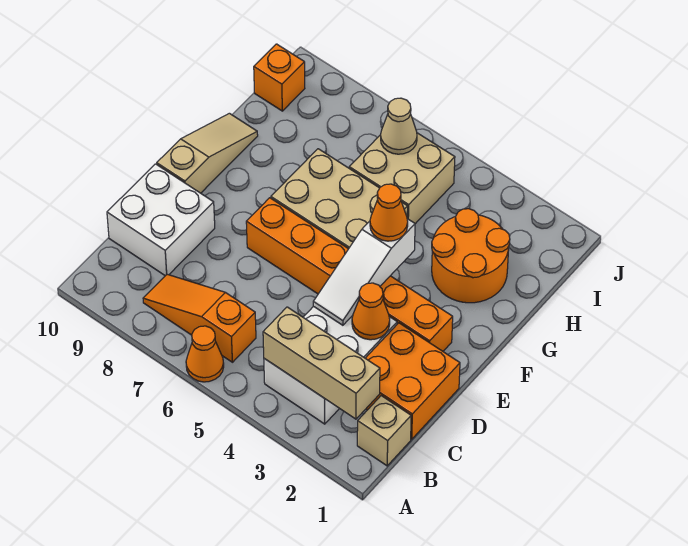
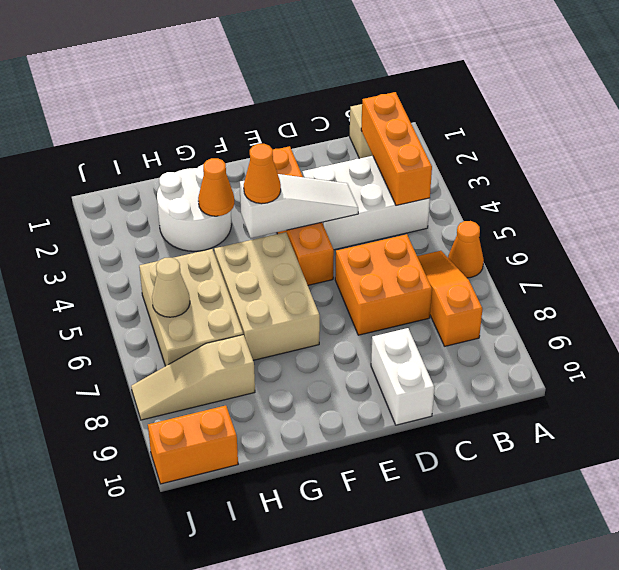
tan brick B2:B4 level 2 -> orange brick B2:B4 level 2
orange slope B6:B8 level 1 top 6 -> orange slope B6:B8 level 1 top 8
orange brick C1:D2 level 1 -> orange brick C6:D7 level 1
white brick C9:D10 level 1 -> white brick D9:D10 level 1
orange cone D3 level 2 -> orange cone G3 level 2
orange brick E2:E7 level 1 -> orange brick E2:E5 level 1
tan slope E10:G10 level 1 top E -> tan slope H8:J8 level 1 top H
orange round brick G2:H3 level 1 -> white round brick G2:H3 level 1
tan brick H5:I6 level 1 -> tan brick H5:I7 level 1
orange brick I10 level 1 -> orange brick I10:J10 level 1

